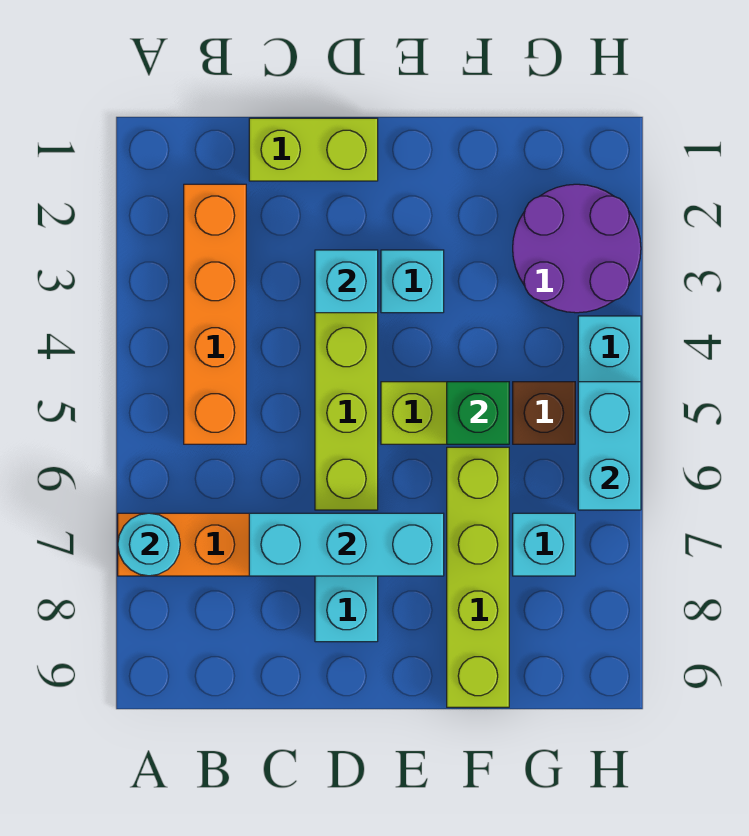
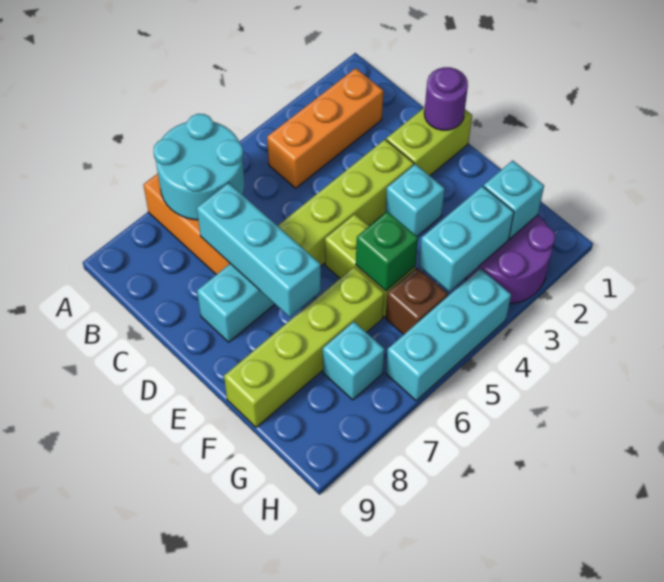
cyan round brick A7 level 2 -> cyan round brick A6:B7 level 2
orange brick B2:B5 level 1 -> orange brick B2:B4 level 1
lime brick C1:D1 level 1 -> lime brick D1:D2 level 1
none -> purple round brick D1 level 2
cyan brick D3 level 2 -> cyan brick G2 level 2
cyan brick H5:H6 level 2 -> cyan brick G3:G4 level 2

